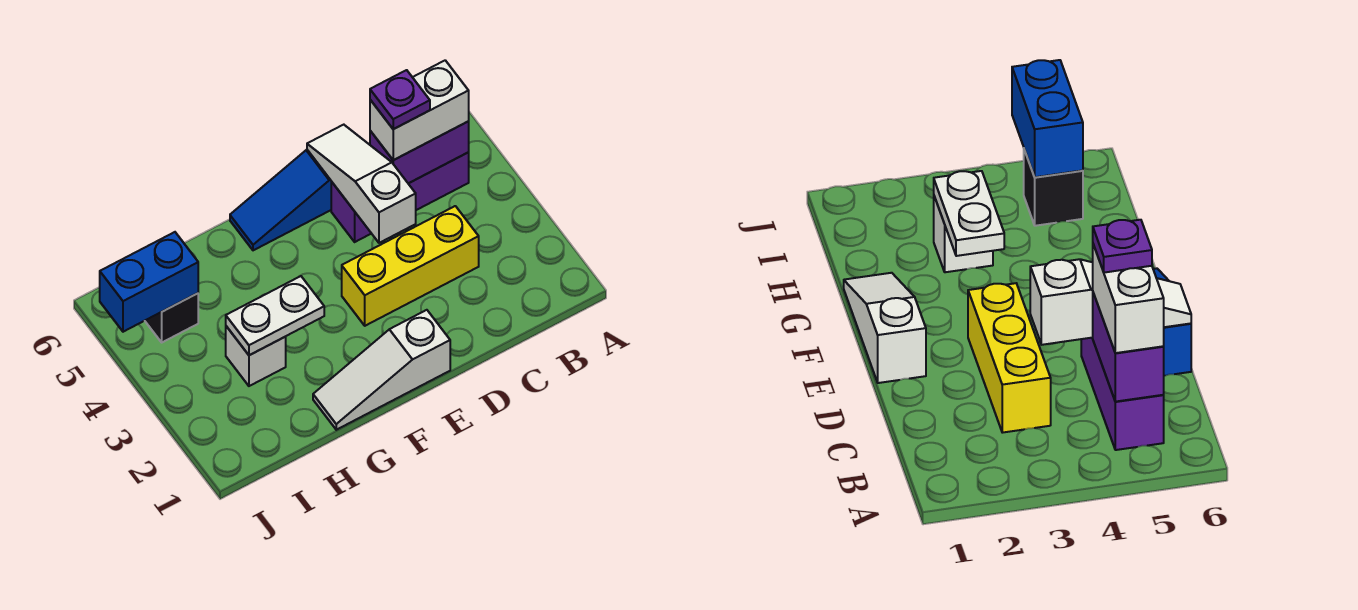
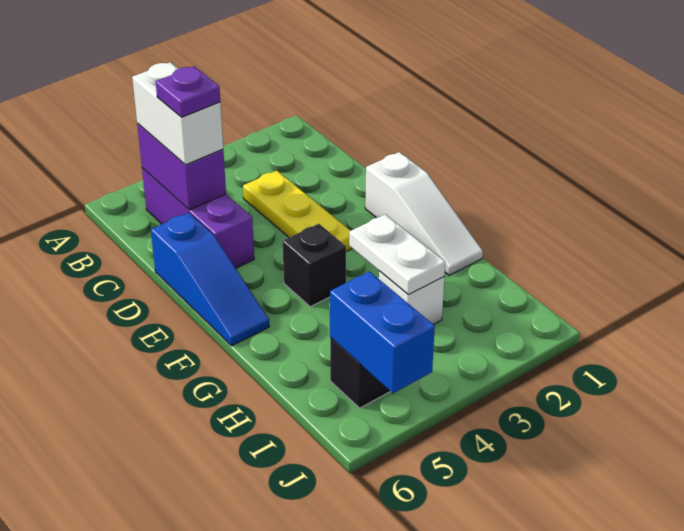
yellow brick C3:E3 level 1 -> yellow plate C3:E3 level 1
white slope D4:D6 level 2 top 4 -> none
none -> black brick F4 level 1

